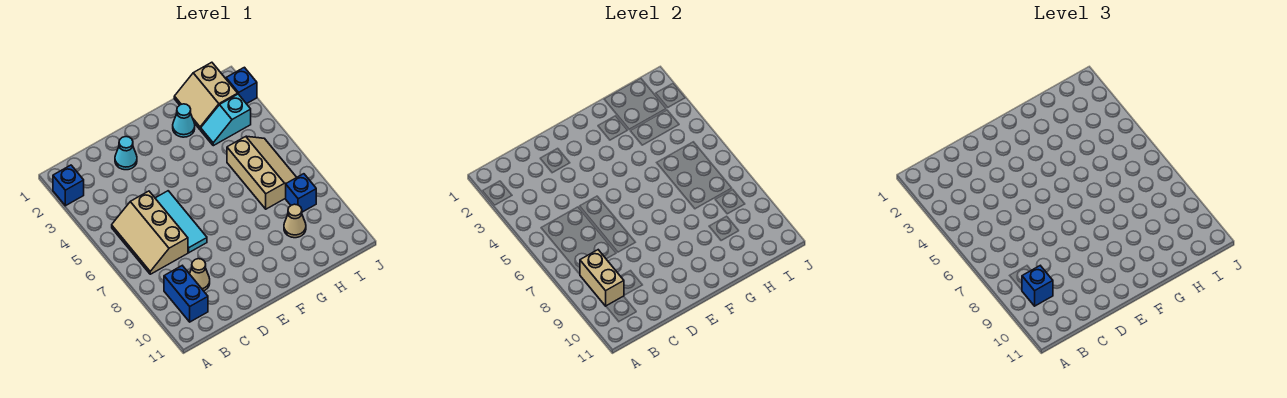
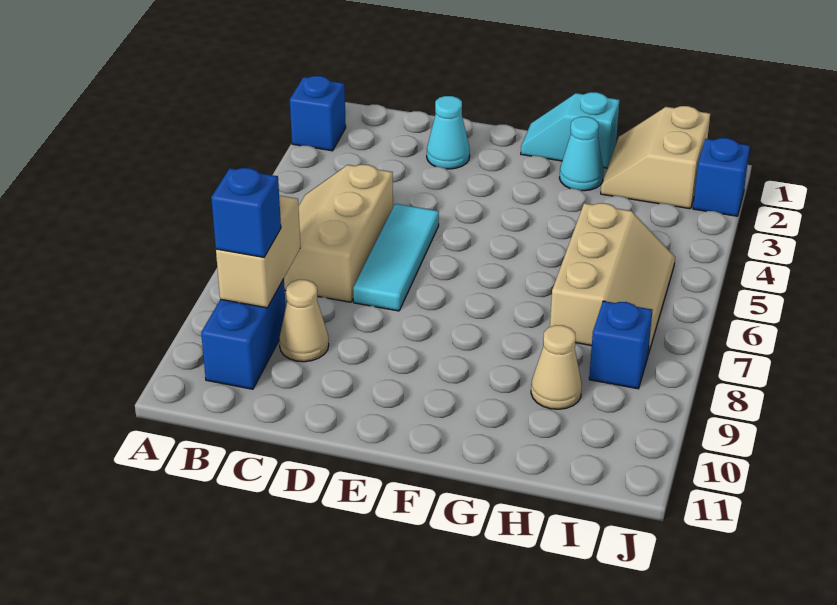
cyan slope H3:I3 level 1 top I -> cyan slope F1:G1 level 1 top G

